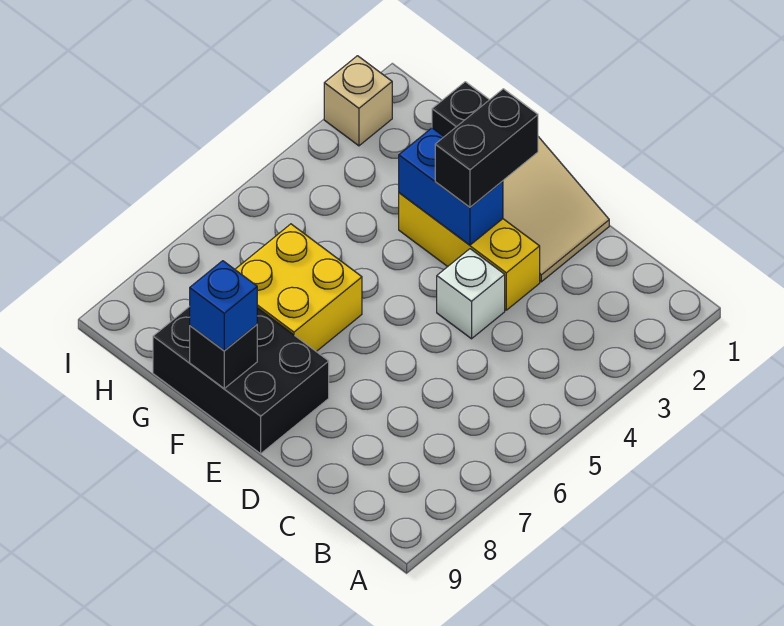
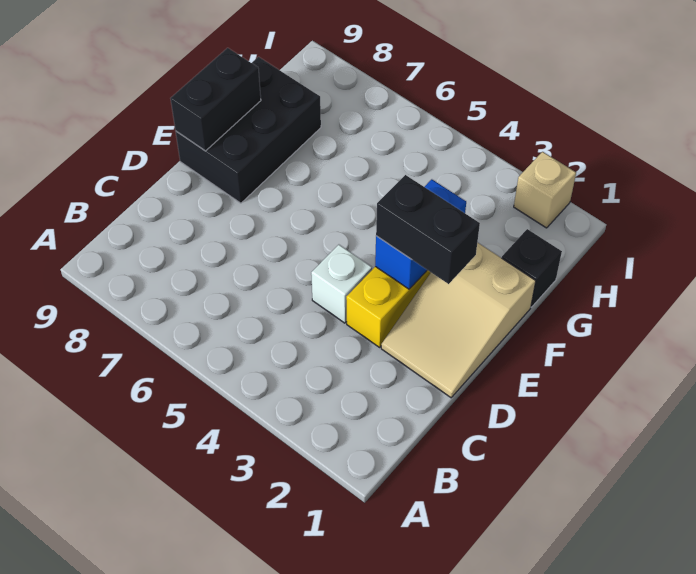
yellow brick F6:G7 level 1 -> none
black brick F9 level 2 -> black brick E9:F9 level 2
blue brick F9 level 3 -> none

